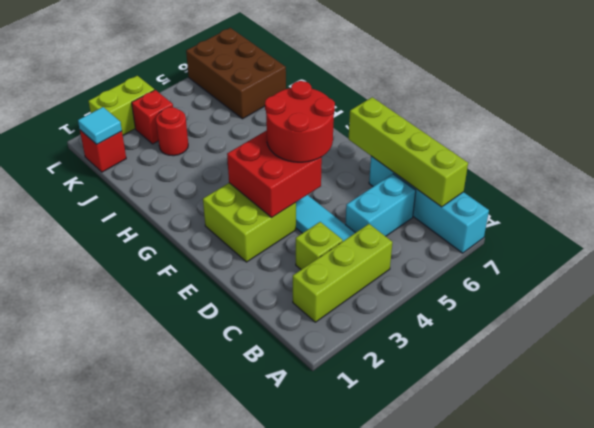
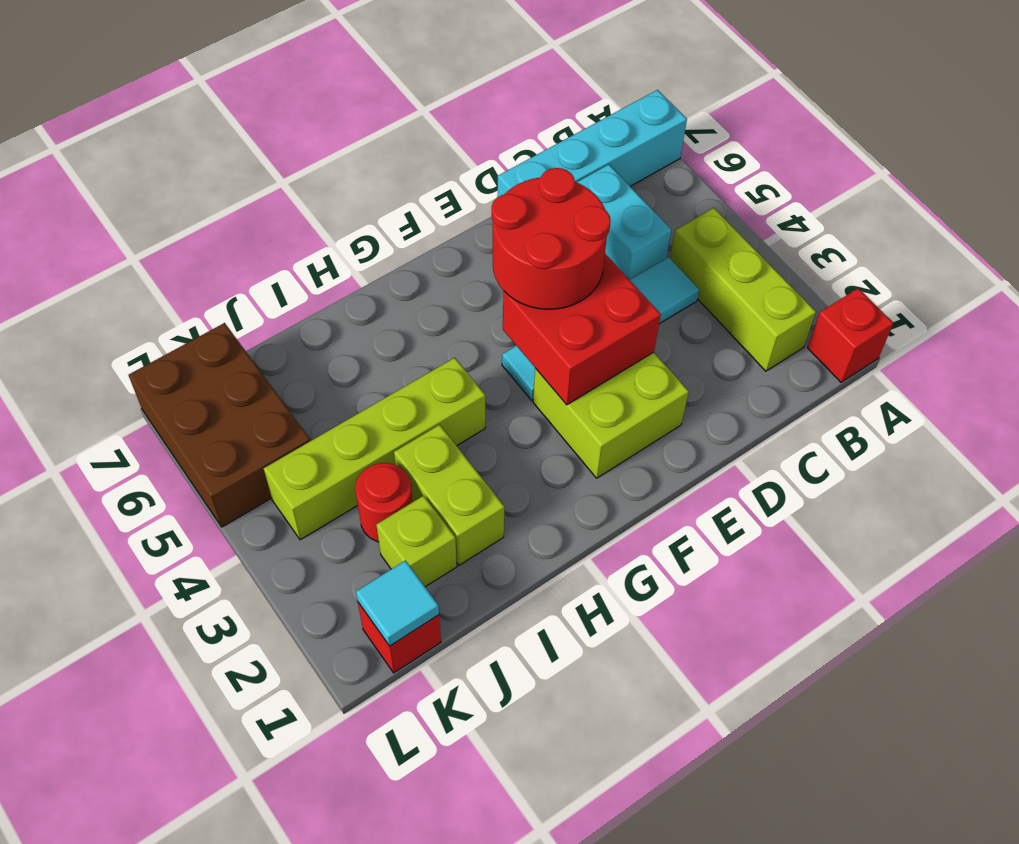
lime brick B7:E7 level 2 -> lime brick H4:K4 level 1
lime brick C3 level 1 -> lime brick J2 level 1
brown brick J6:L7 level 1 -> brown brick K5:L7 level 1
red brick K3 level 1 -> red brick A1 level 1
lime brick L2:L3 level 1 -> lime brick I2:I3 level 1

